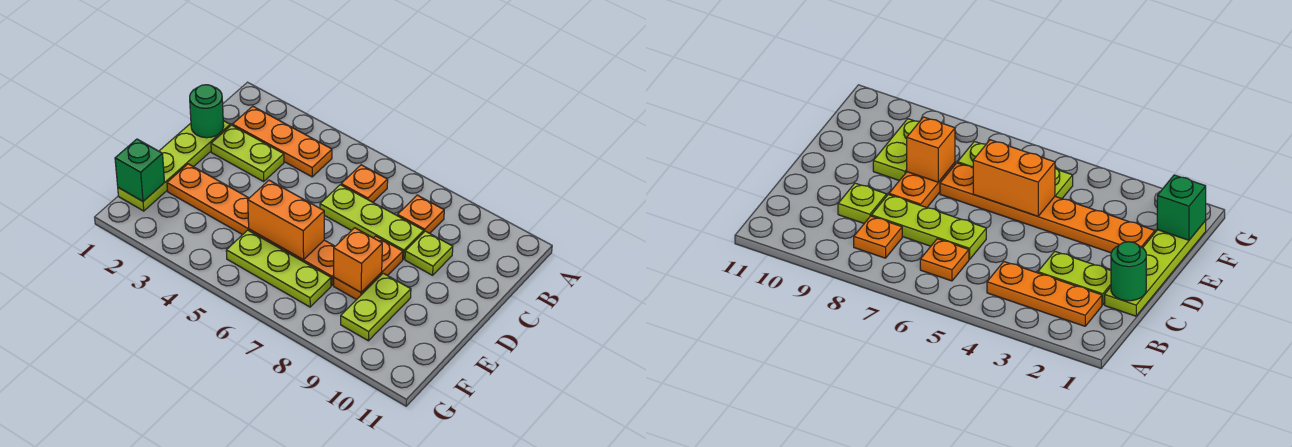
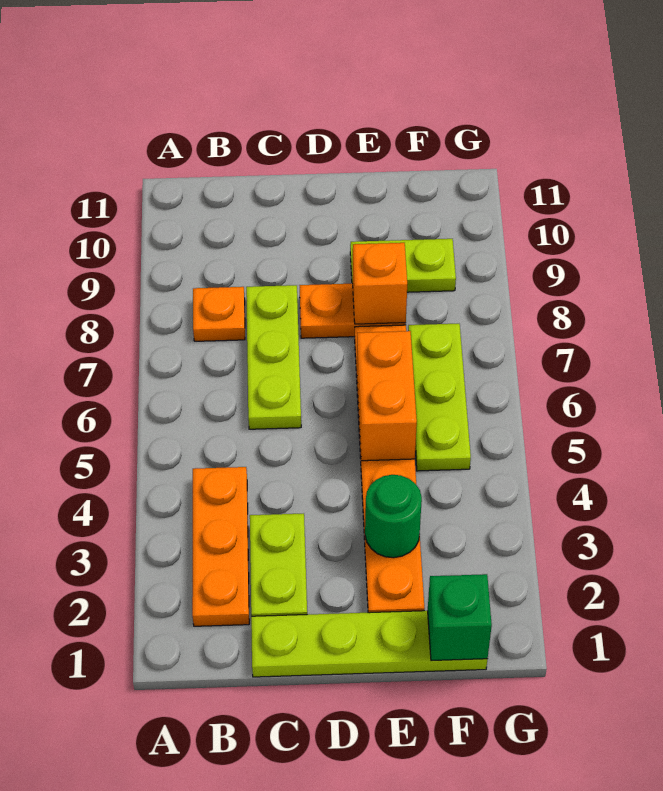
orange plate B6 level 1 -> none
green round brick C1 level 2 -> green round brick E3 level 2
lime plate C9 level 1 -> none

